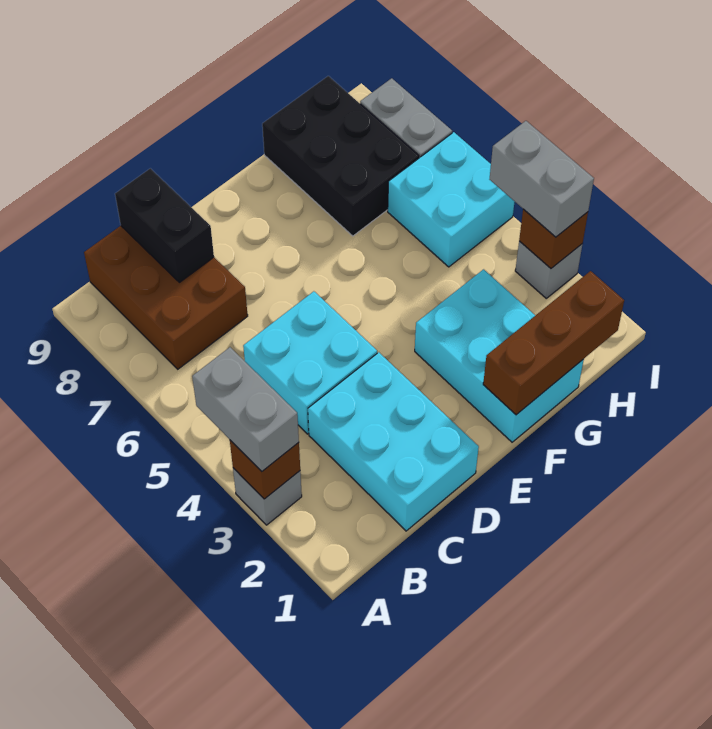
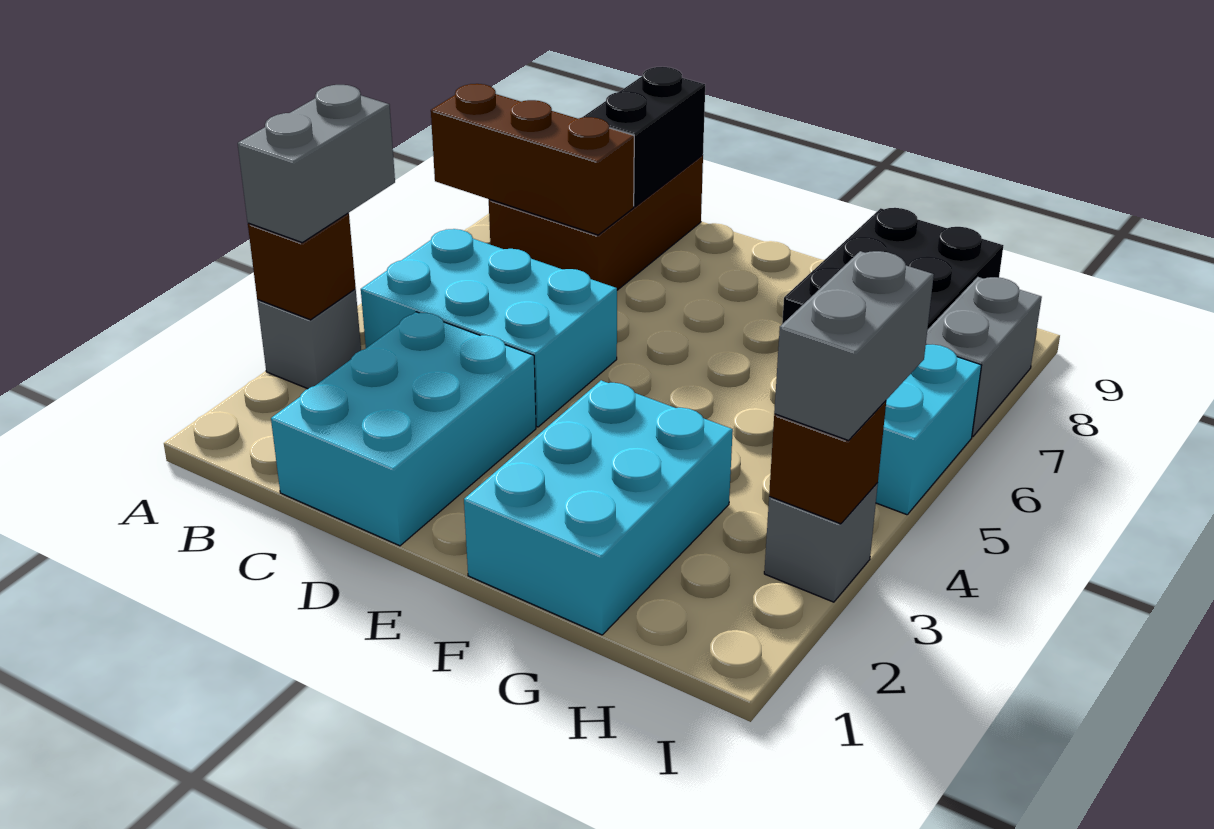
cyan brick C4:D5 level 1 -> cyan brick B4:D5 level 1
brown brick F1:H1 level 2 -> brown brick A7:C7 level 2

